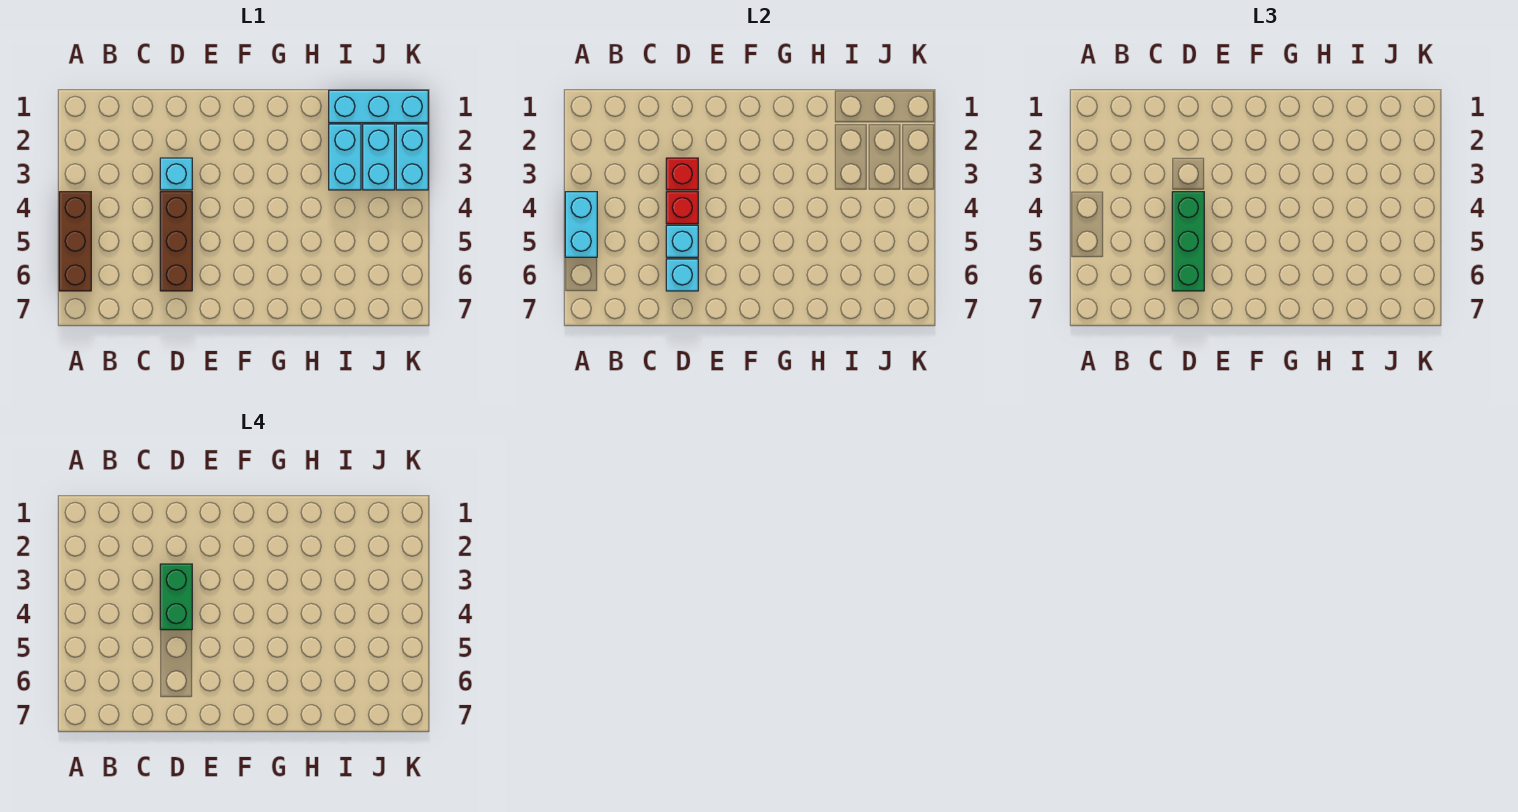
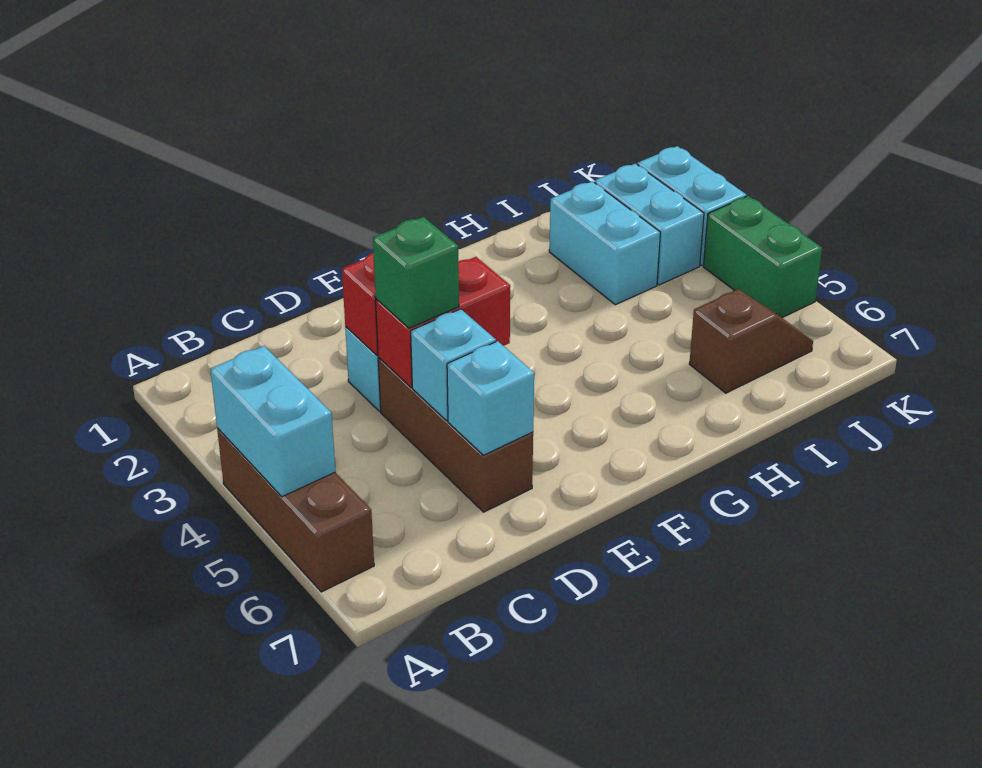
green brick D3:D4 level 4 -> green brick K4:K5 level 1
red brick D4 level 2 -> red brick D4:E4 level 2
green brick D4:D6 level 3 -> green brick D4 level 3
cyan brick I1:K1 level 1 -> none
none -> brown slope I6:J6 level 1 top I

